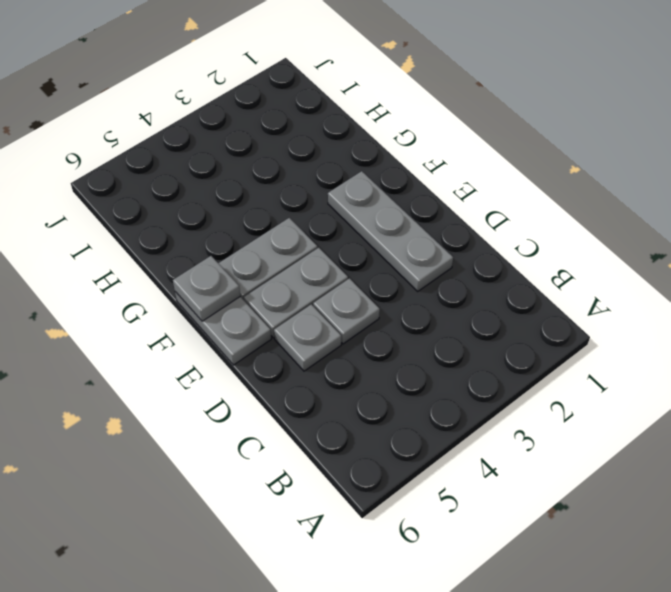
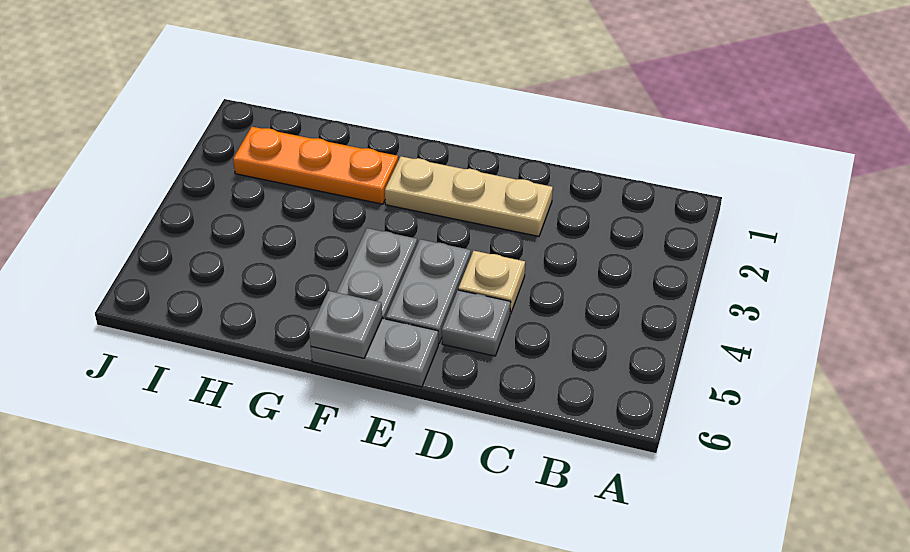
grey plate D2:F2 level 1 -> tan plate D2:F2 level 1
grey plate D4 level 1 -> tan plate D4 level 1
none -> orange plate G2:I2 level 1

